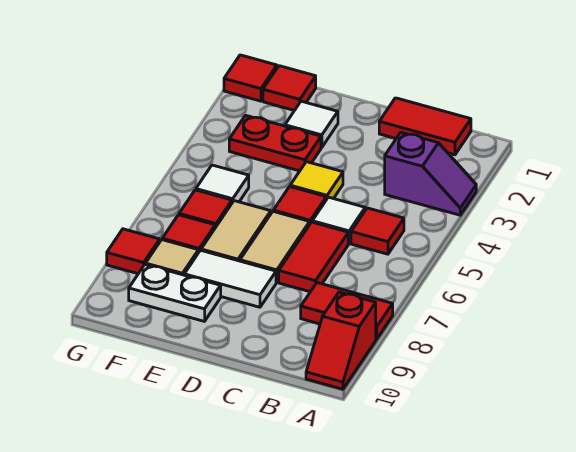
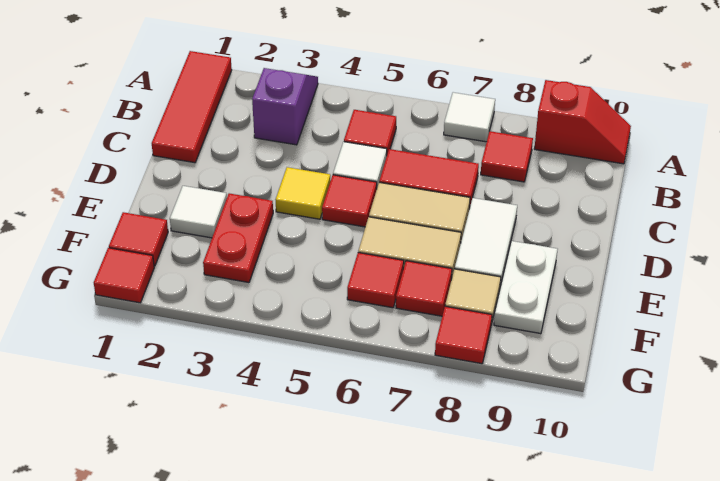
red tile A8:B8 level 1 -> red tile B8 level 1
red tile B1:C1 level 1 -> red tile A1:C1 level 1
white tile F5 level 1 -> white tile A7 level 1

